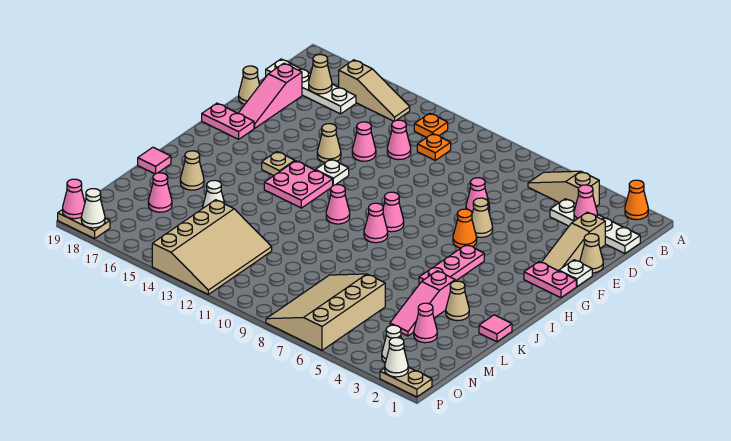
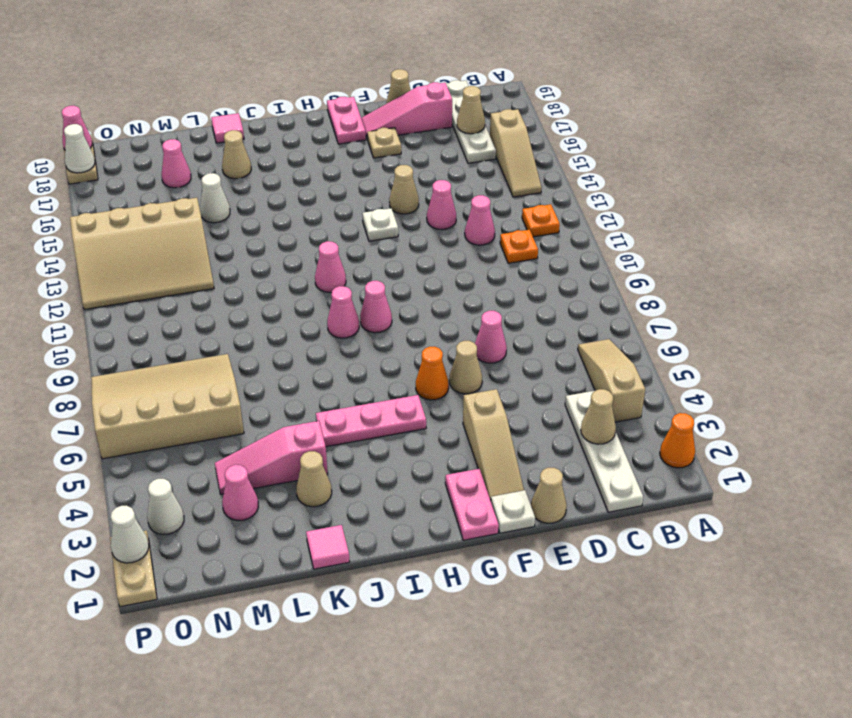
pink cone C3 level 2 -> tan cone C3 level 2
tan slope D2:F2 level 1 top D -> tan slope F2:F4 level 1 top 4
pink plate H13:I14 level 1 -> none
tan plate H15 level 1 -> tan plate F17 level 1

